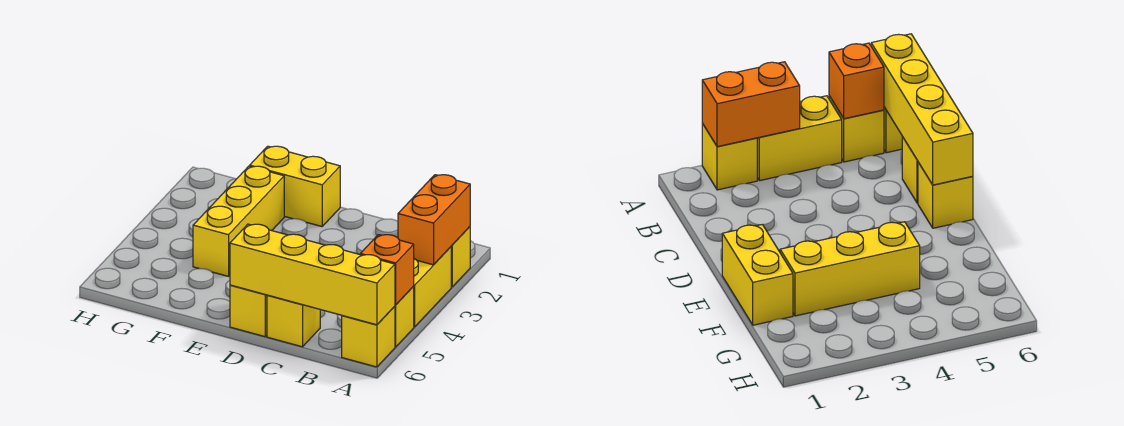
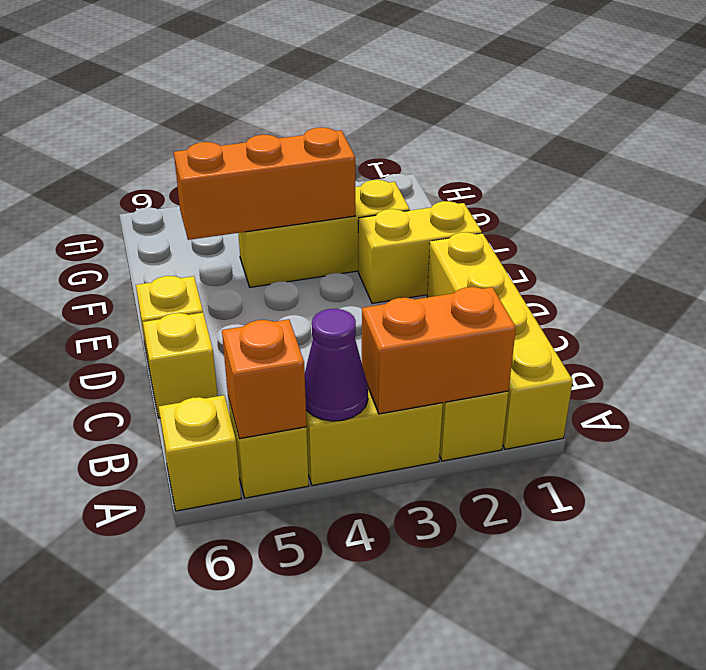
none -> purple cone A4 level 2
yellow brick A6:D6 level 2 -> yellow brick A1:D1 level 1
yellow brick E1:F1 level 1 -> yellow brick E1:E2 level 1
none -> orange brick F3:F5 level 2

